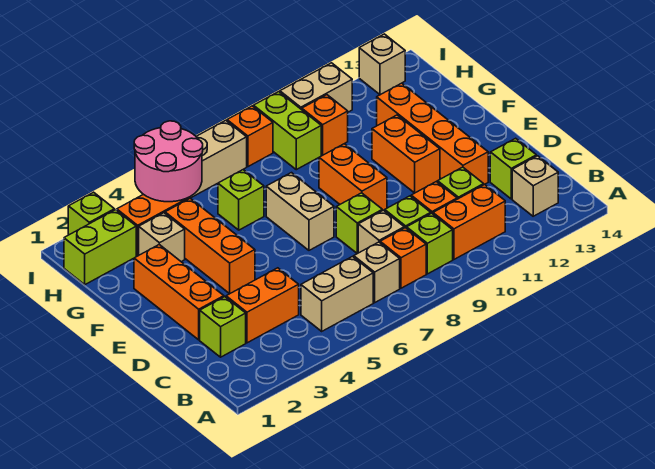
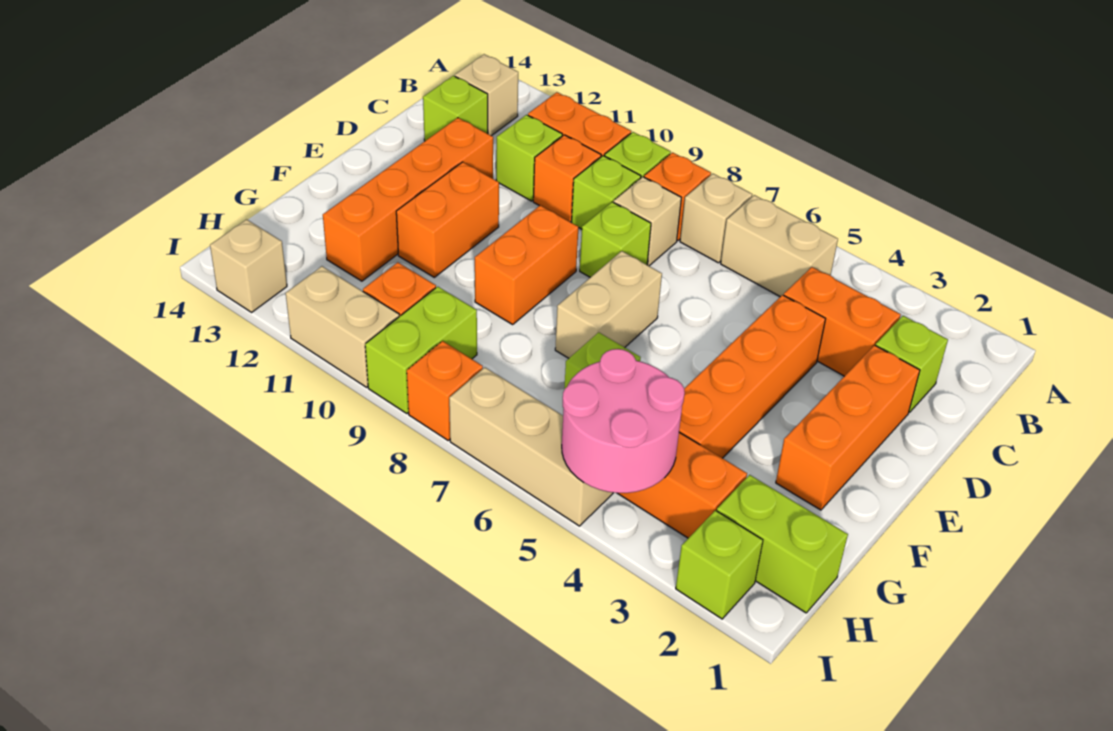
orange brick E4:G4 level 1 -> orange brick D4:G4 level 1
tan brick G3 level 1 -> none

